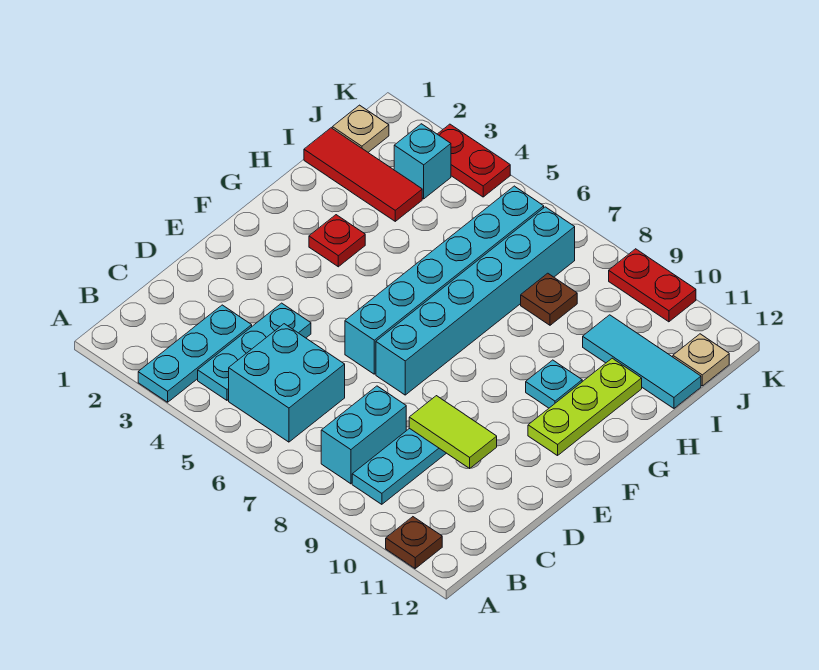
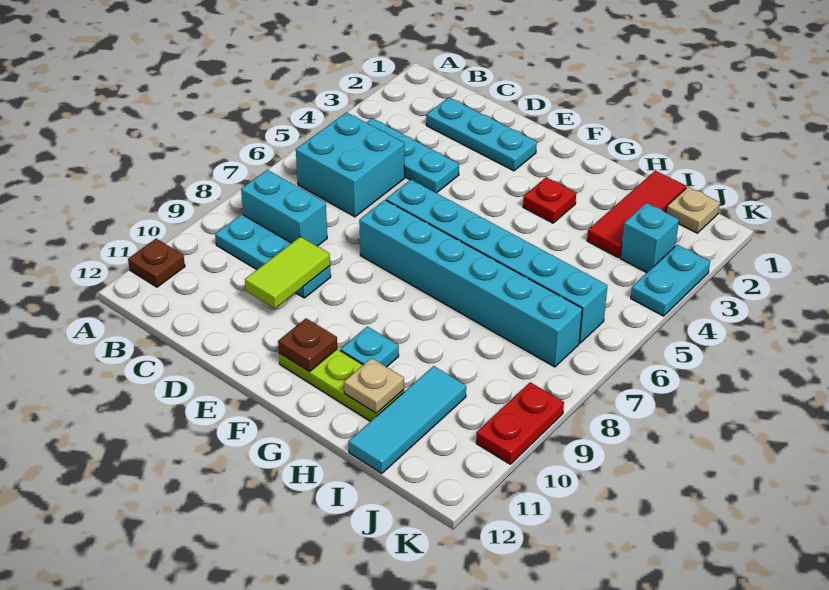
cyan plate A3:C3 level 1 -> cyan plate C2:E2 level 1
brown plate I8 level 1 -> brown plate F11 level 2
tan plate J12 level 1 -> tan plate H11 level 2
red plate K3:K4 level 1 -> cyan plate K3:K4 level 1

